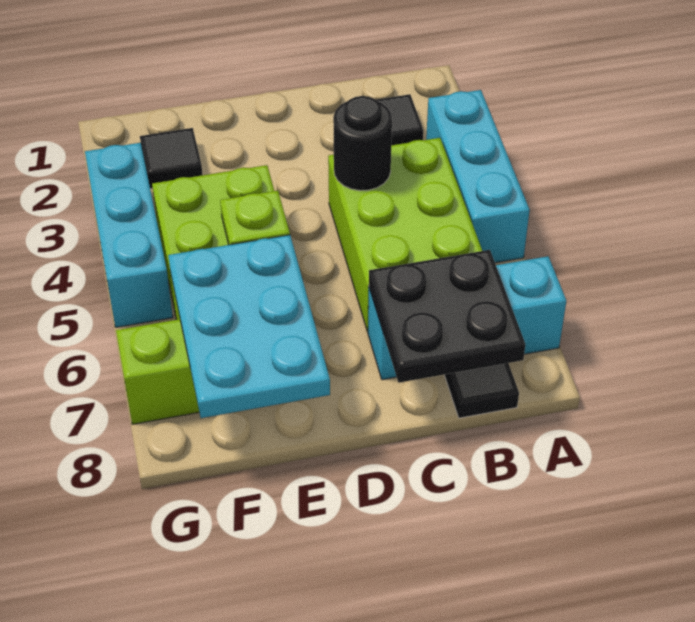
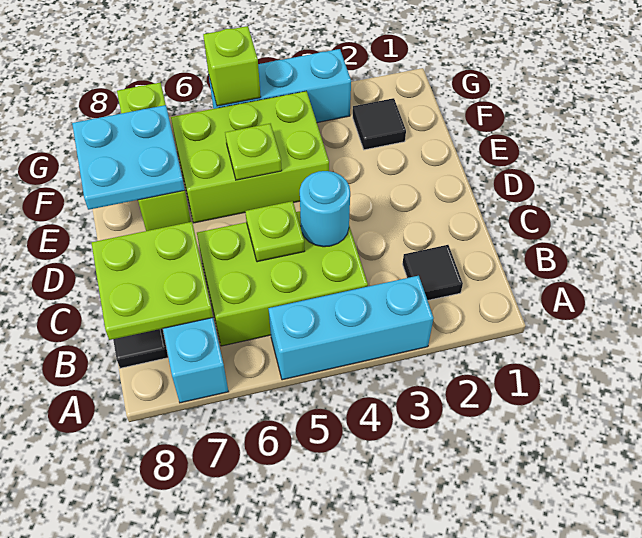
black plate B7:C8 level 2 -> lime plate B7:C8 level 2
black round brick C4 level 2 -> cyan round brick C4 level 2
none -> lime plate C5 level 2
cyan plate E6:F8 level 2 -> cyan plate E7:F8 level 2
none -> lime brick G5 level 2

